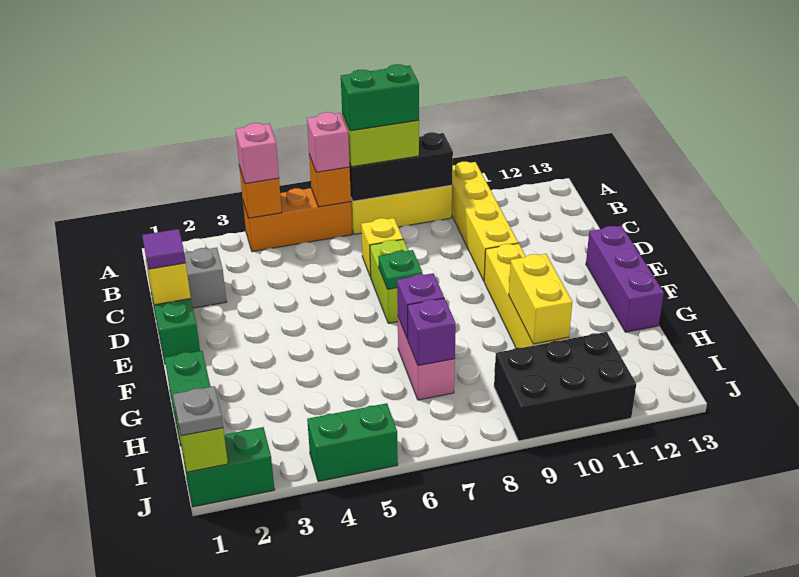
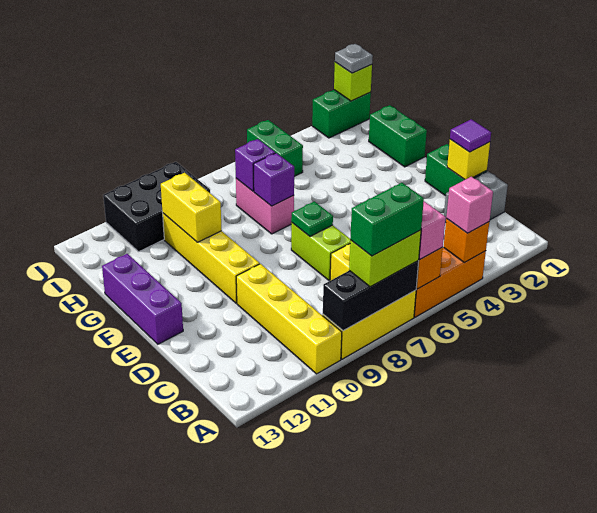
green brick J4:J5 level 1 -> green brick I5:J5 level 1

